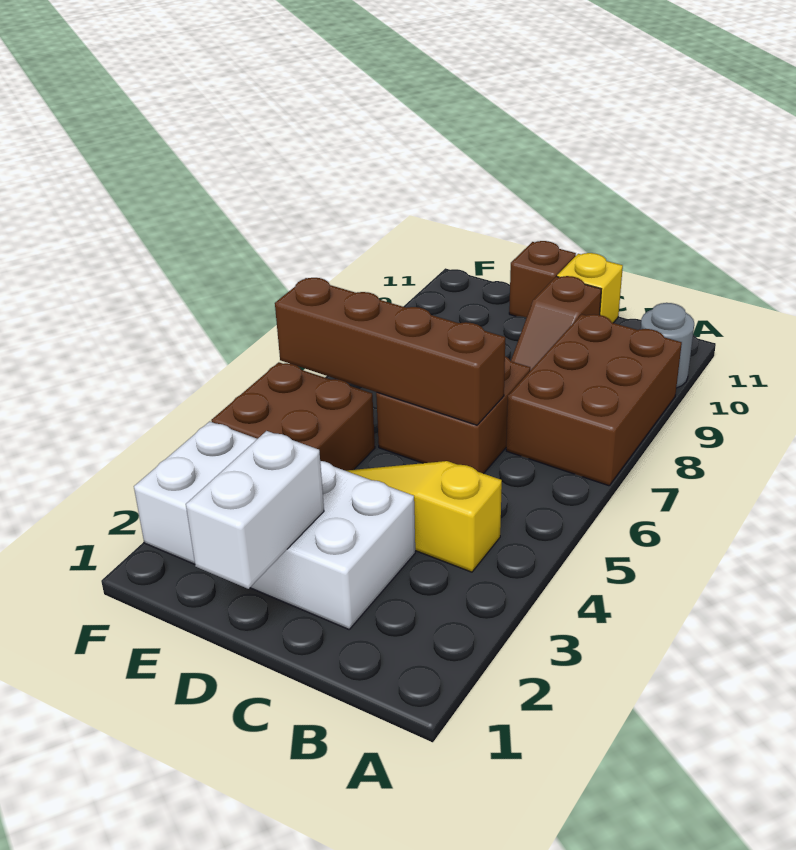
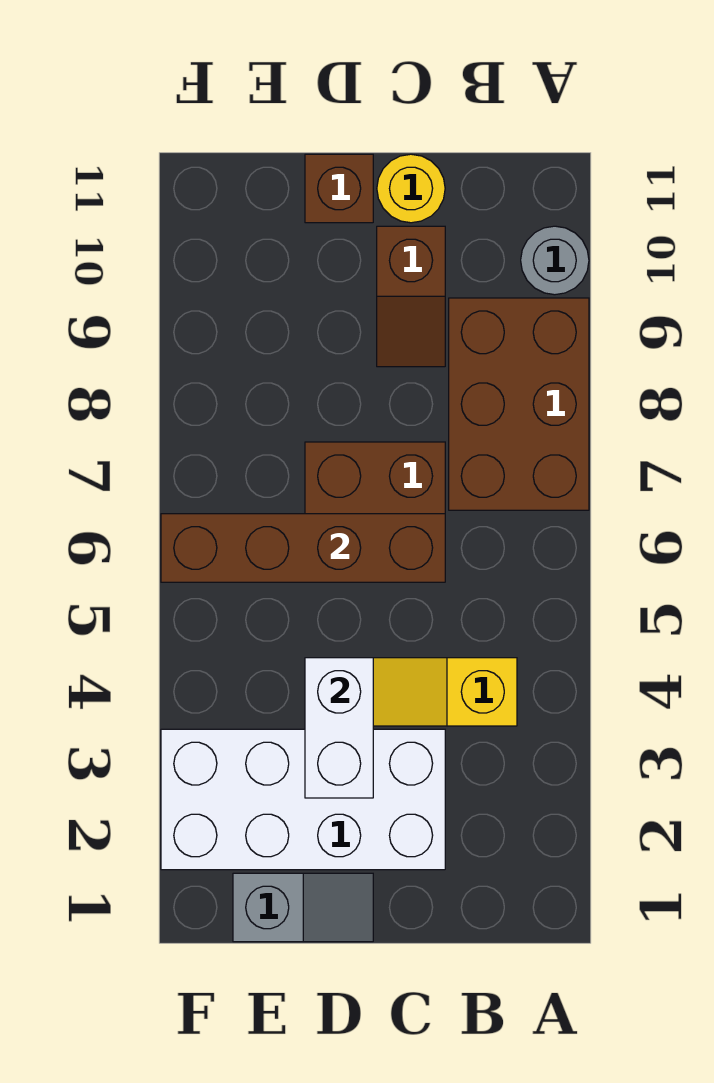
yellow brick C11 level 1 -> yellow round brick C11 level 1
none -> grey slope D1:E1 level 1 top E
white brick D1:D2 level 2 -> white brick D3:D4 level 2
brown brick E4:F5 level 1 -> none

